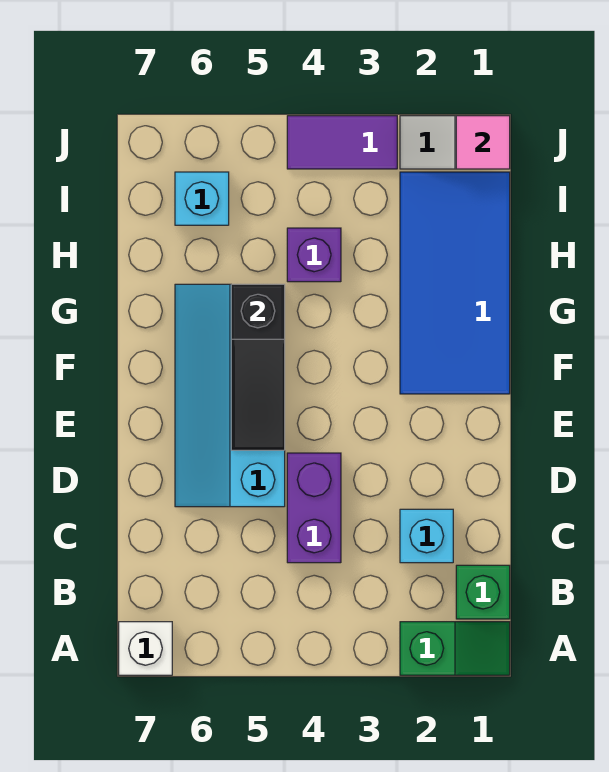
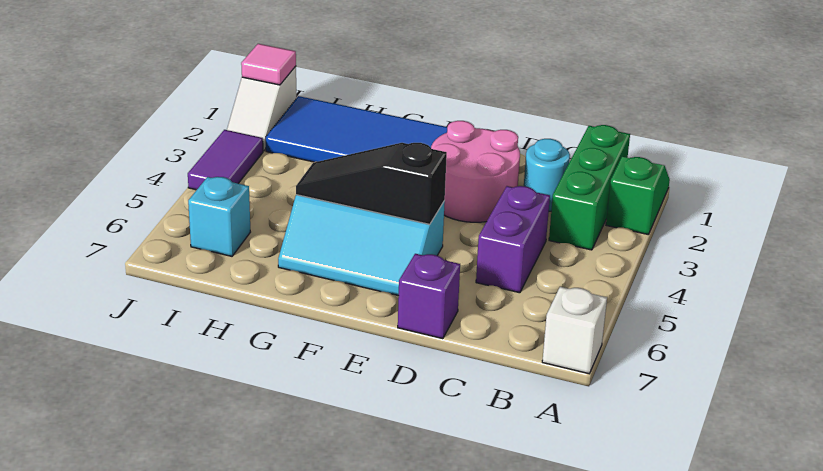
green brick B1 level 1 -> green brick B1:B3 level 1
cyan brick C2 level 1 -> cyan round brick C2 level 1
purple brick C4:D4 level 1 -> purple brick C4:C5 level 1
none -> pink round brick D2:E3 level 1
cyan slope D5:G6 level 1 top 5 -> cyan slope E5:G6 level 1 top 5
black slope E5:G5 level 2 top G -> black slope E5:G5 level 2 top E
purple brick H4 level 1 -> purple brick D7 level 1

